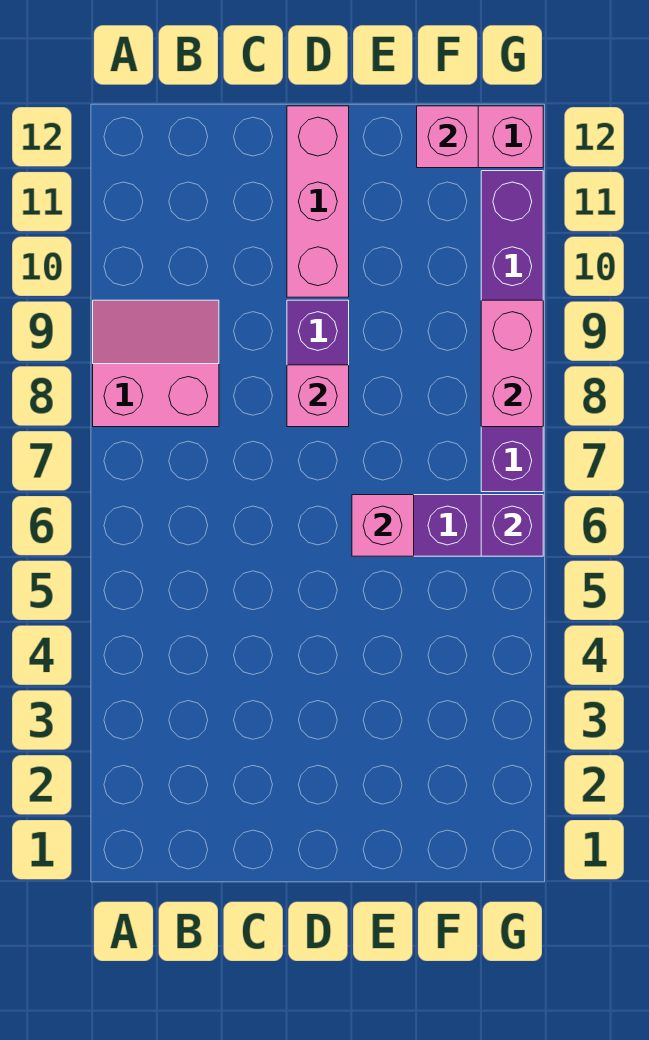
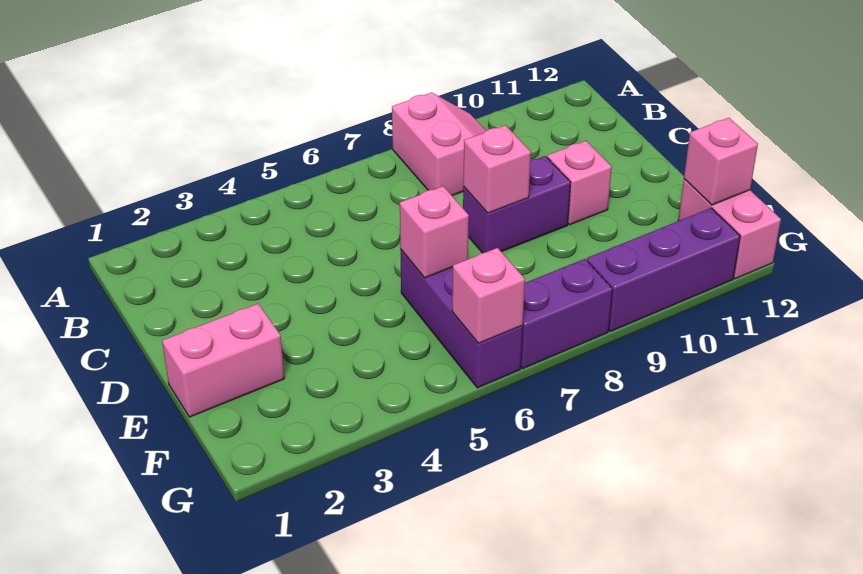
pink brick D10:D12 level 1 -> pink brick D10 level 1
purple brick G6 level 2 -> pink brick G6 level 2
pink brick G8:G9 level 2 -> pink brick E1:E2 level 1

